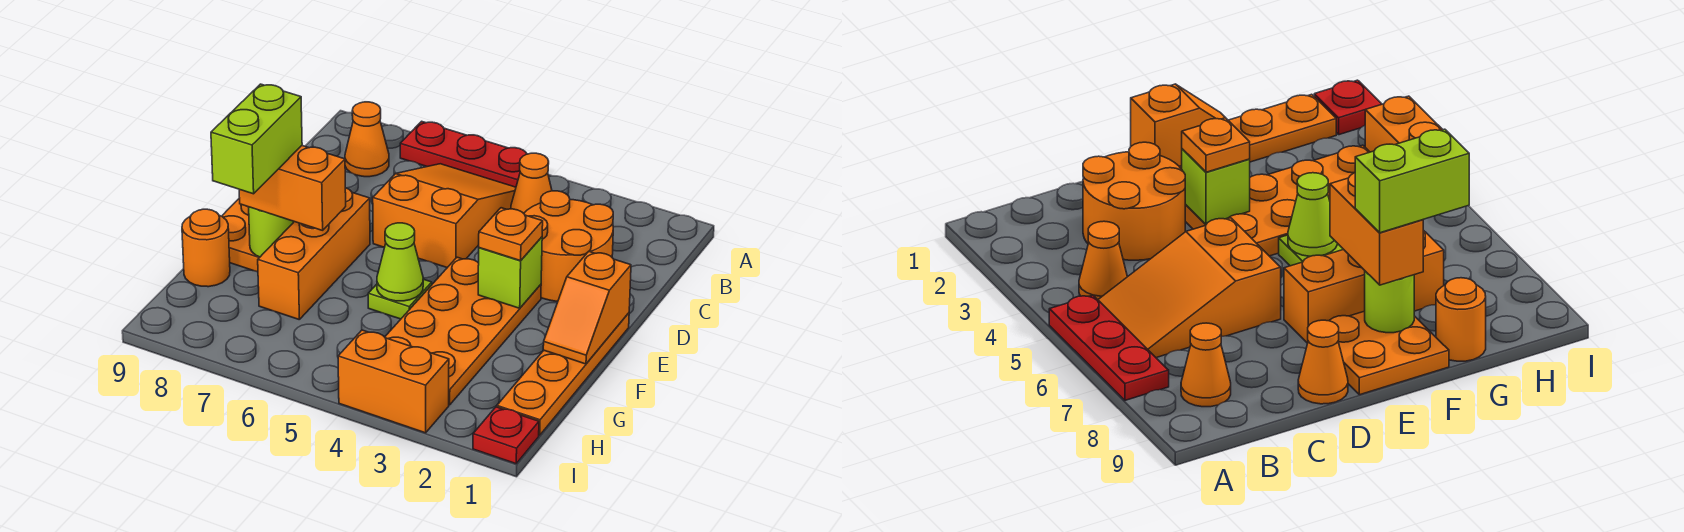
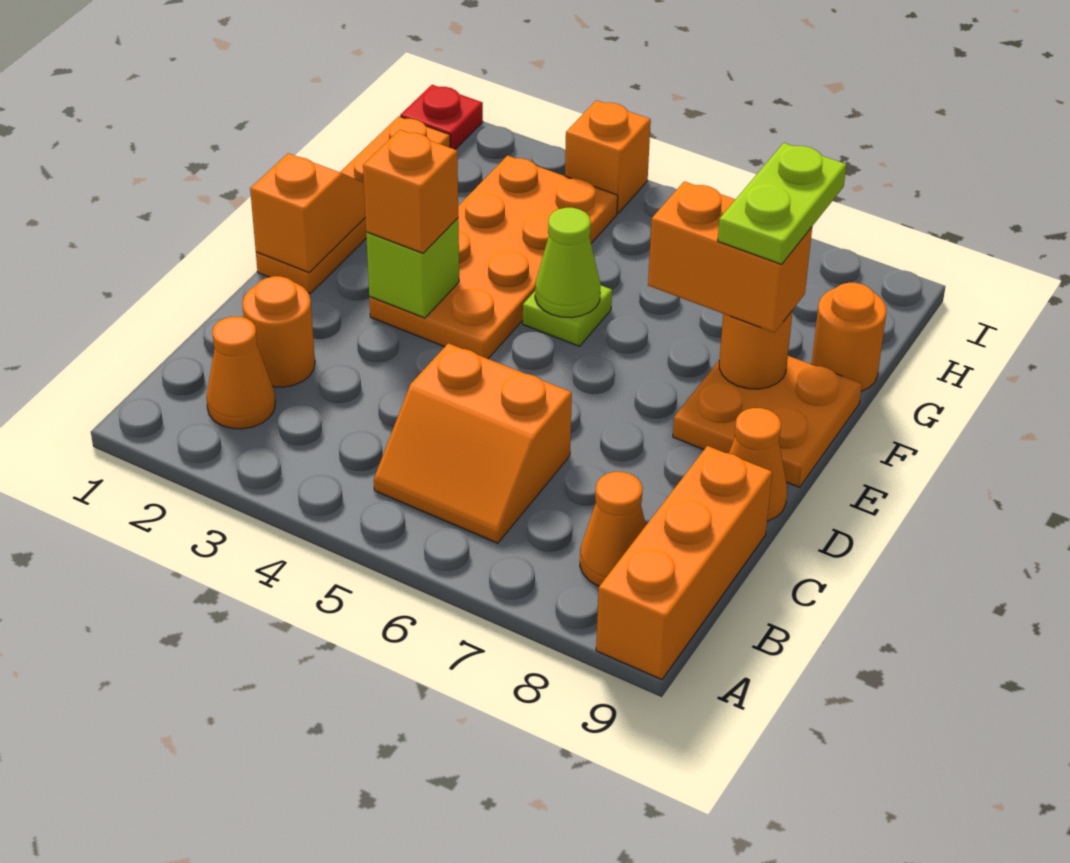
red plate A5:A7 level 1 -> none
orange cone B4 level 1 -> orange cone B2 level 1
orange slope B5:D6 level 1 top D -> orange slope B5:C6 level 1 top C
orange round brick C2:D3 level 1 -> orange round brick C2 level 1
orange plate E3 level 3 -> orange brick E3 level 3
orange brick E7:G7 level 1 -> orange brick A9:C9 level 1
lime round brick F8 level 2 -> orange round brick F8 level 2
lime brick F8:G8 level 4 -> lime plate F8:G8 level 4
orange brick I3:I4 level 1 -> orange brick I4 level 1

